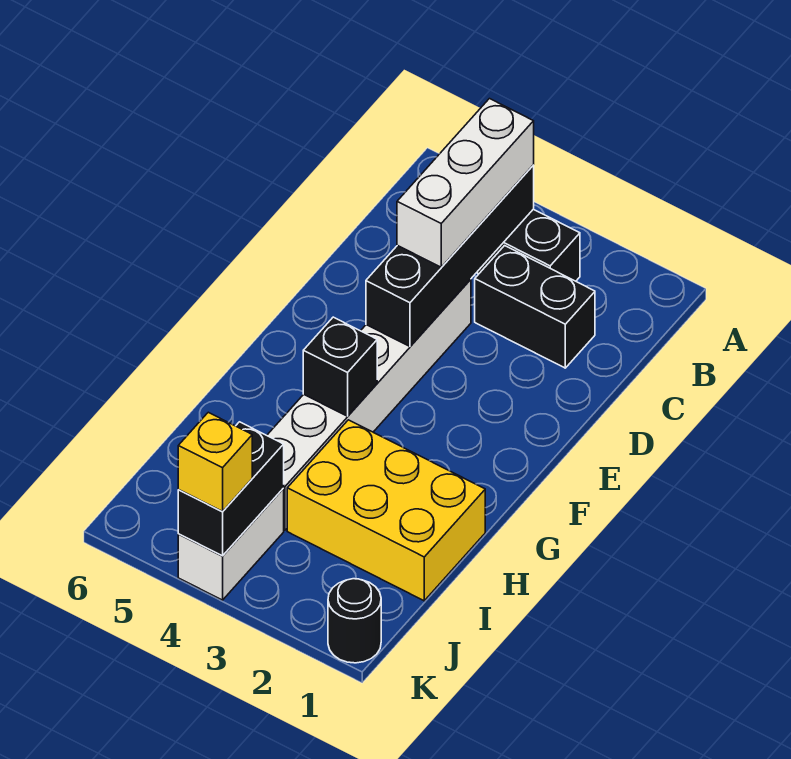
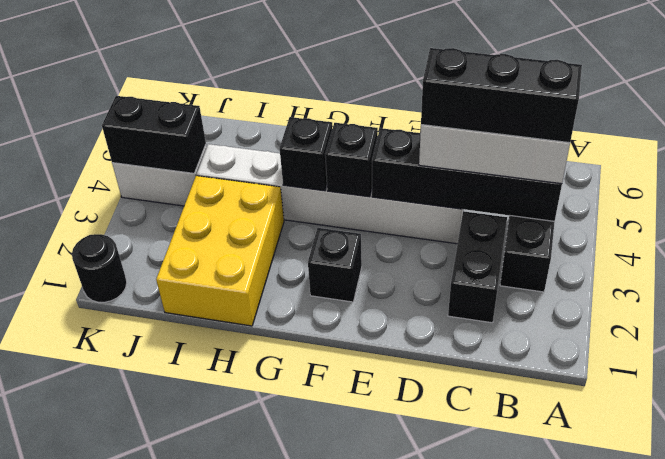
none -> black brick B4:D4 level 4
none -> black brick F2 level 1
none -> black brick F4 level 2
yellow brick K4 level 3 -> none

